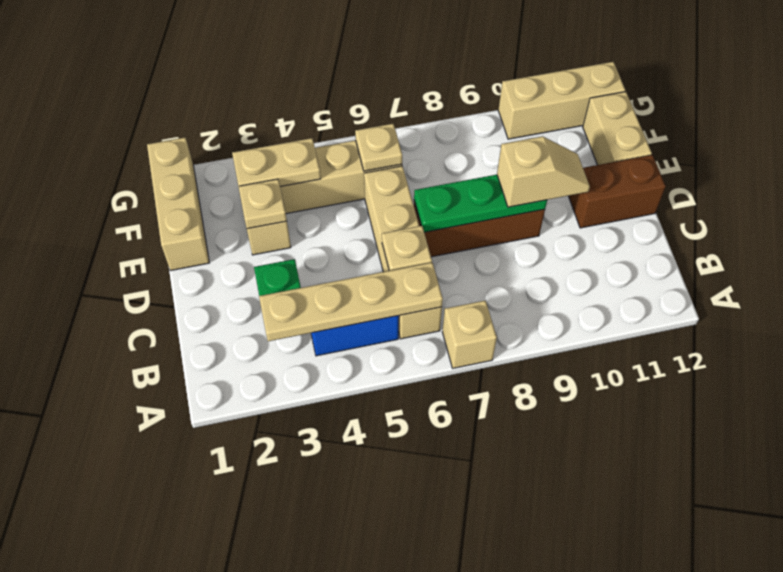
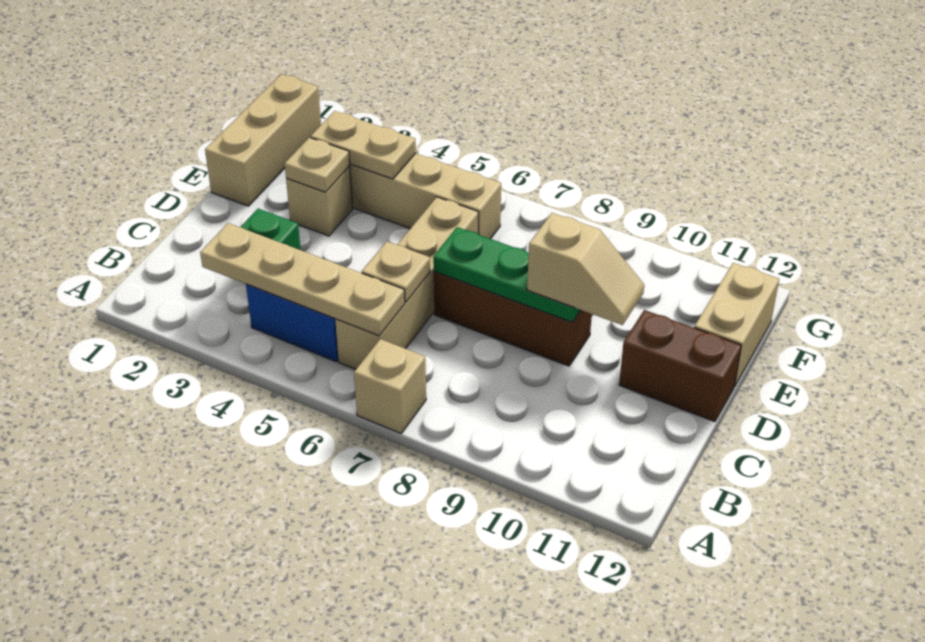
tan plate F6 level 2 -> none
tan brick G10:G12 level 1 -> none

